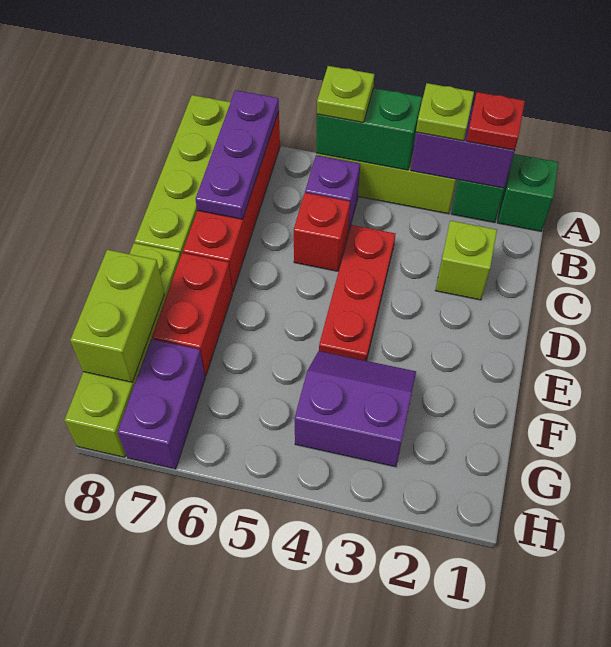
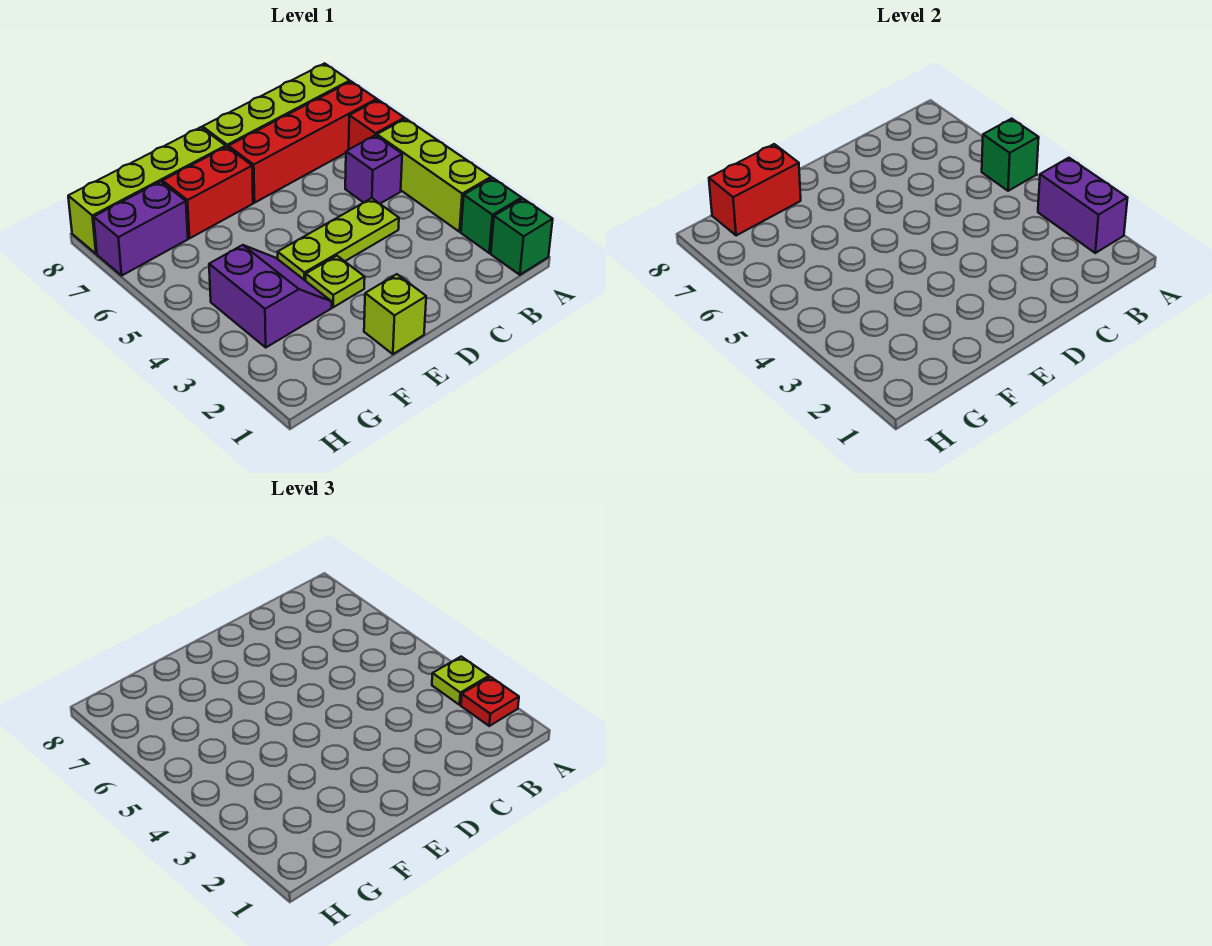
green brick A4:A5 level 2 -> green brick A5 level 2
lime plate A5 level 3 -> lime plate E3 level 1
purple plate A7:C7 level 2 -> none
lime brick C2 level 1 -> lime brick E1 level 1
red plate C4:E4 level 1 -> lime plate C4:E4 level 1
red brick C5 level 1 -> red brick A6 level 1
lime brick F8:G8 level 2 -> red brick F8:G8 level 2

